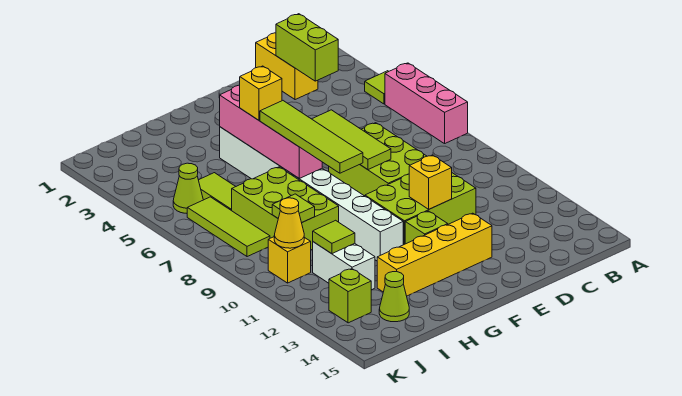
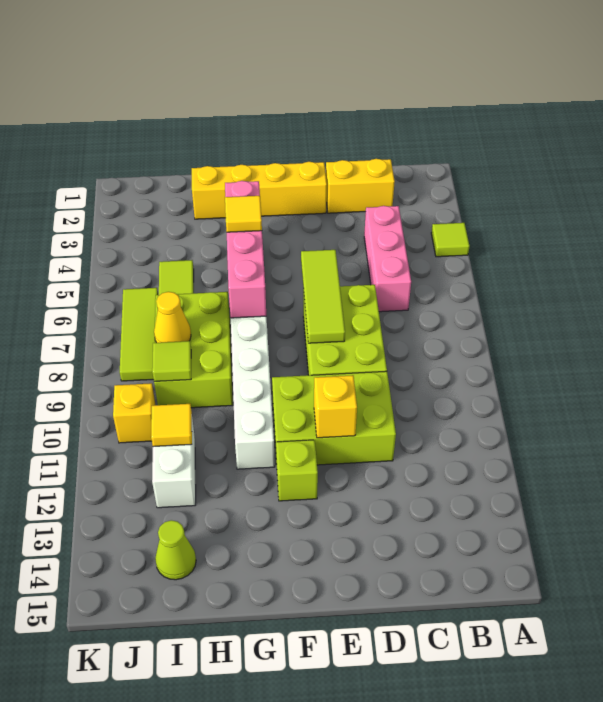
pink brick A5:A7 level 1 -> pink brick C4:C6 level 1
yellow brick C1:C2 level 1 -> yellow brick C2:D2 level 1
lime brick C2:C3 level 2 -> none
yellow brick E13:H13 level 1 -> yellow brick E2:H2 level 1
yellow brick G5 level 3 -> yellow tile G5 level 3
lime tile G6:G9 level 3 -> none
lime tile I11 level 2 -> yellow tile I11 level 2
lime cone J5 level 1 -> none
yellow cone J10 level 2 -> yellow cone I8 level 2
lime brick J13 level 1 -> none

